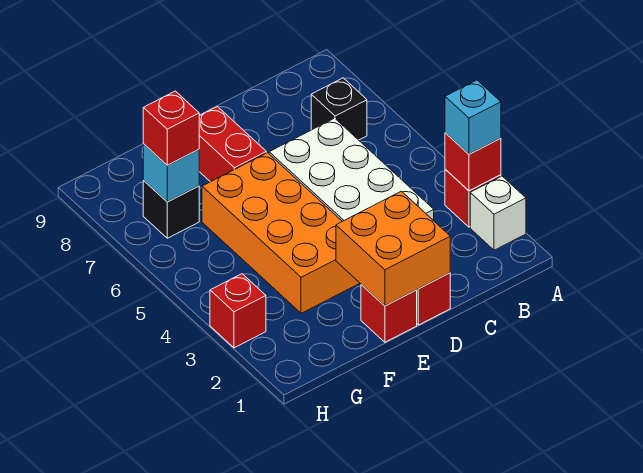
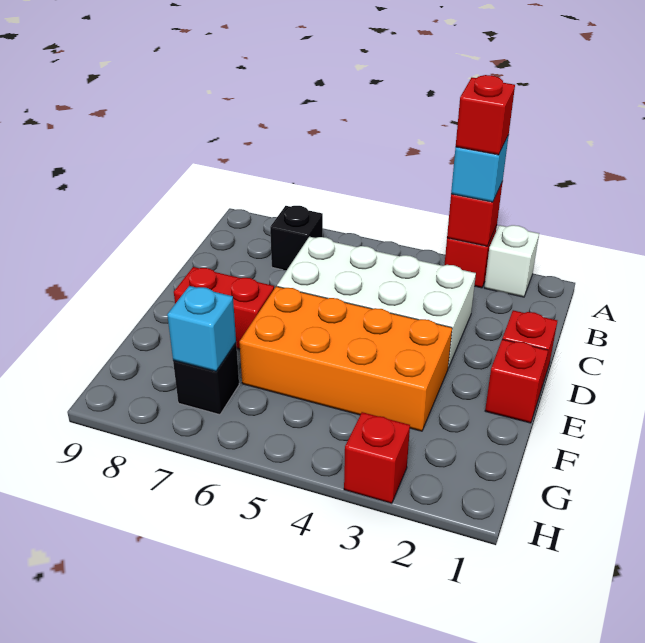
orange brick D1:E2 level 2 -> none
red brick G7 level 3 -> red brick A3 level 4

